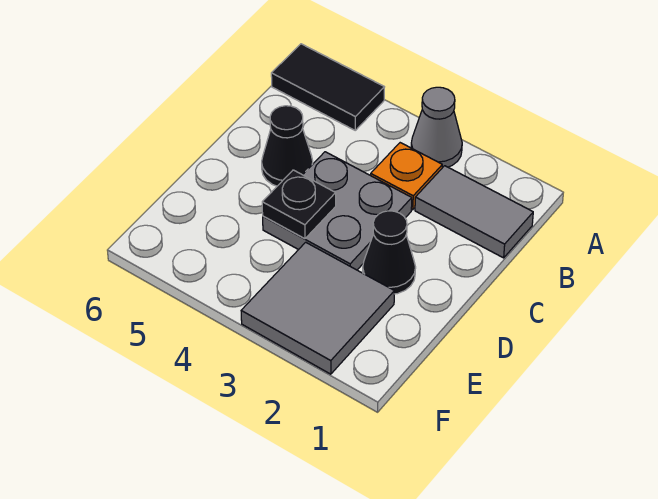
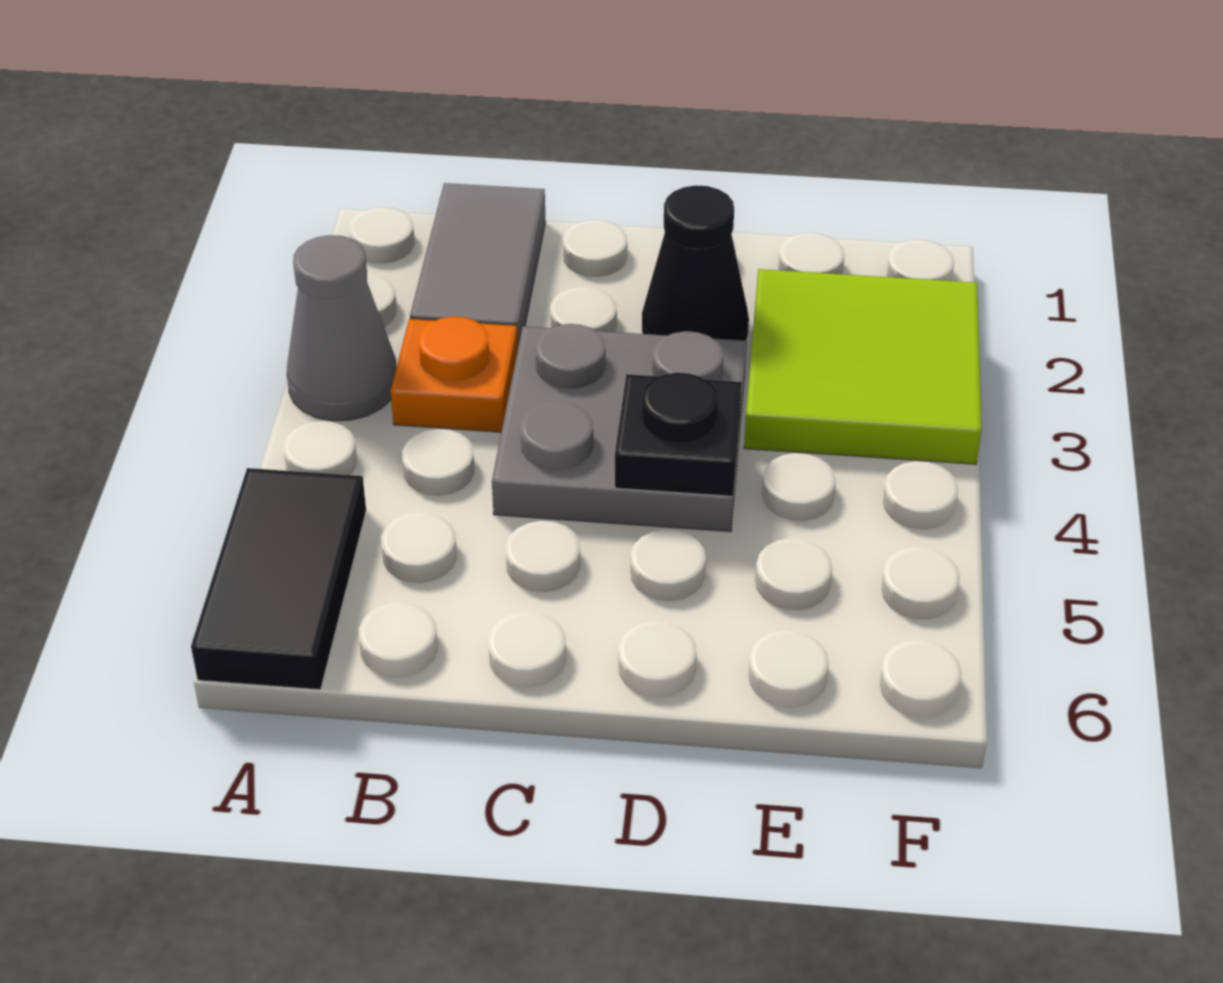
black cone C5 level 1 -> none
grey tile E2:F3 level 1 -> lime tile E2:F3 level 1

